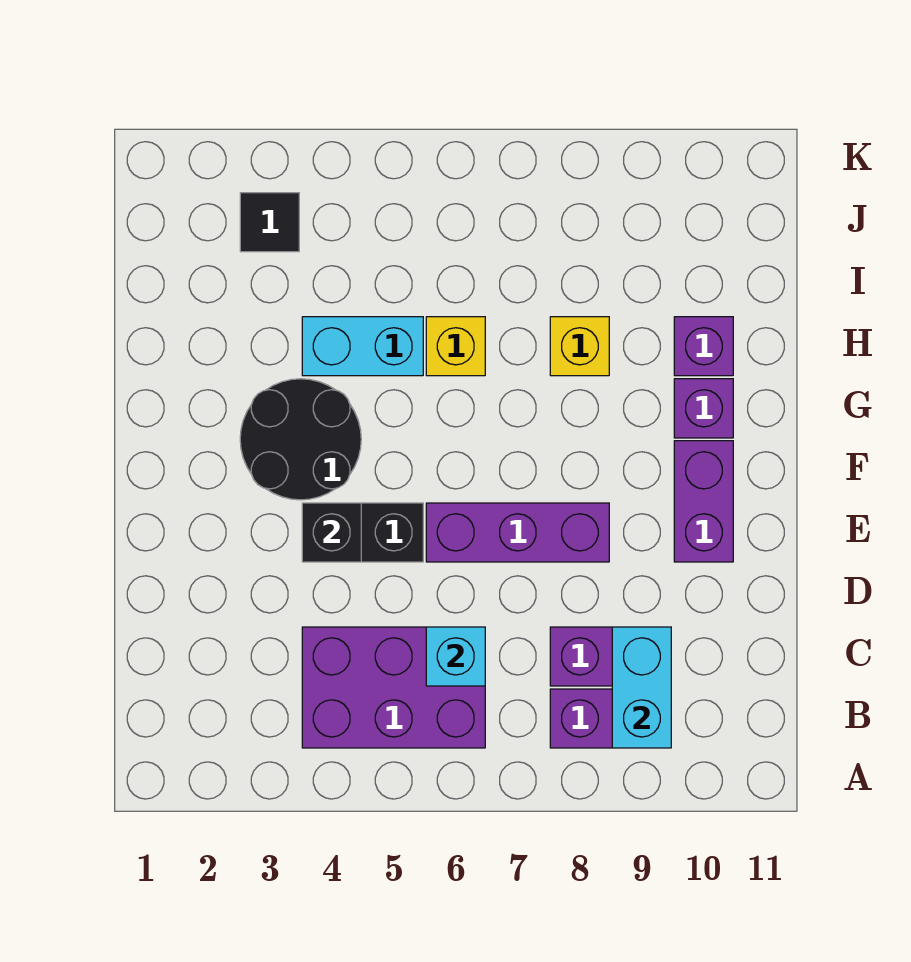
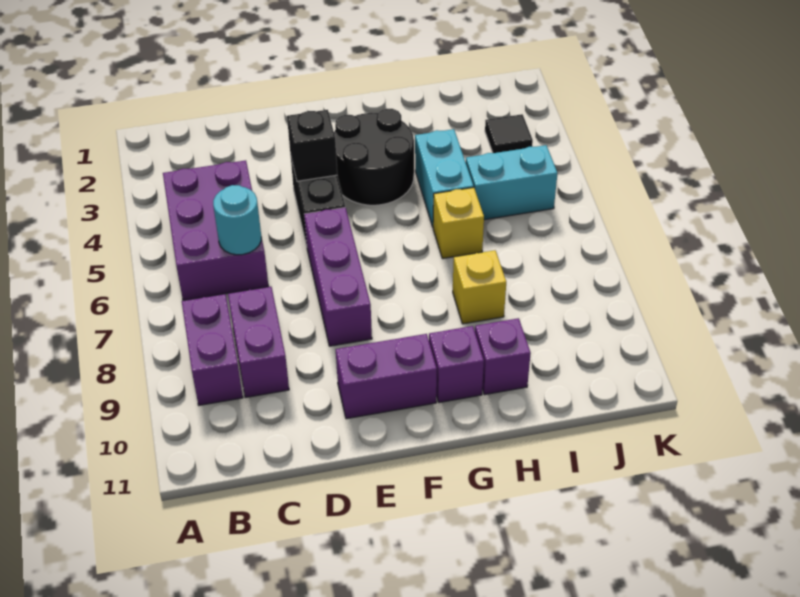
cyan brick B9:C9 level 2 -> cyan brick I5:J5 level 1
cyan brick C6 level 2 -> cyan round brick C6 level 2

